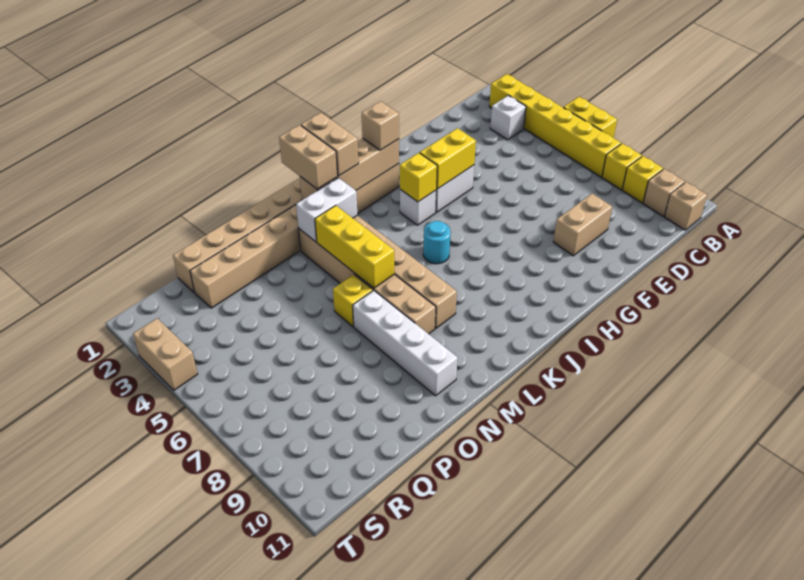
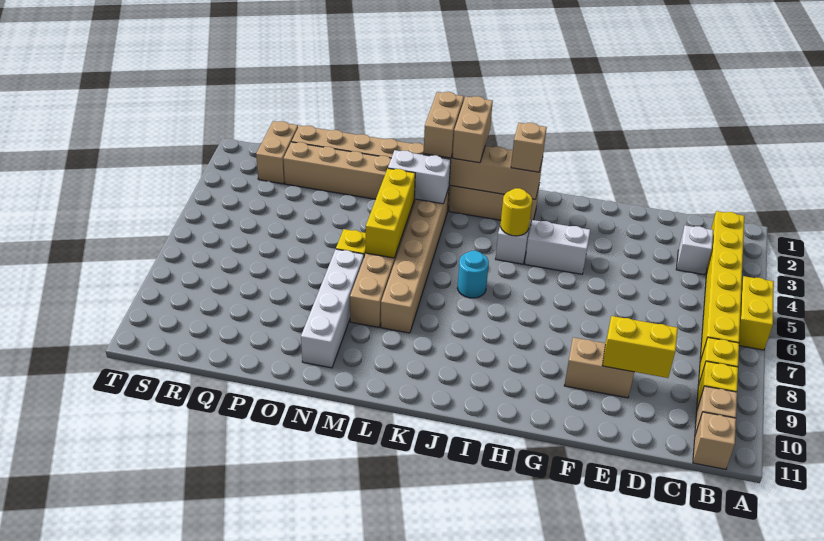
yellow brick G4:H4 level 2 -> yellow brick D9:E9 level 2
yellow brick I4 level 2 -> yellow round brick I4 level 2
tan brick T3:T4 level 1 -> tan brick R1:R2 level 1

